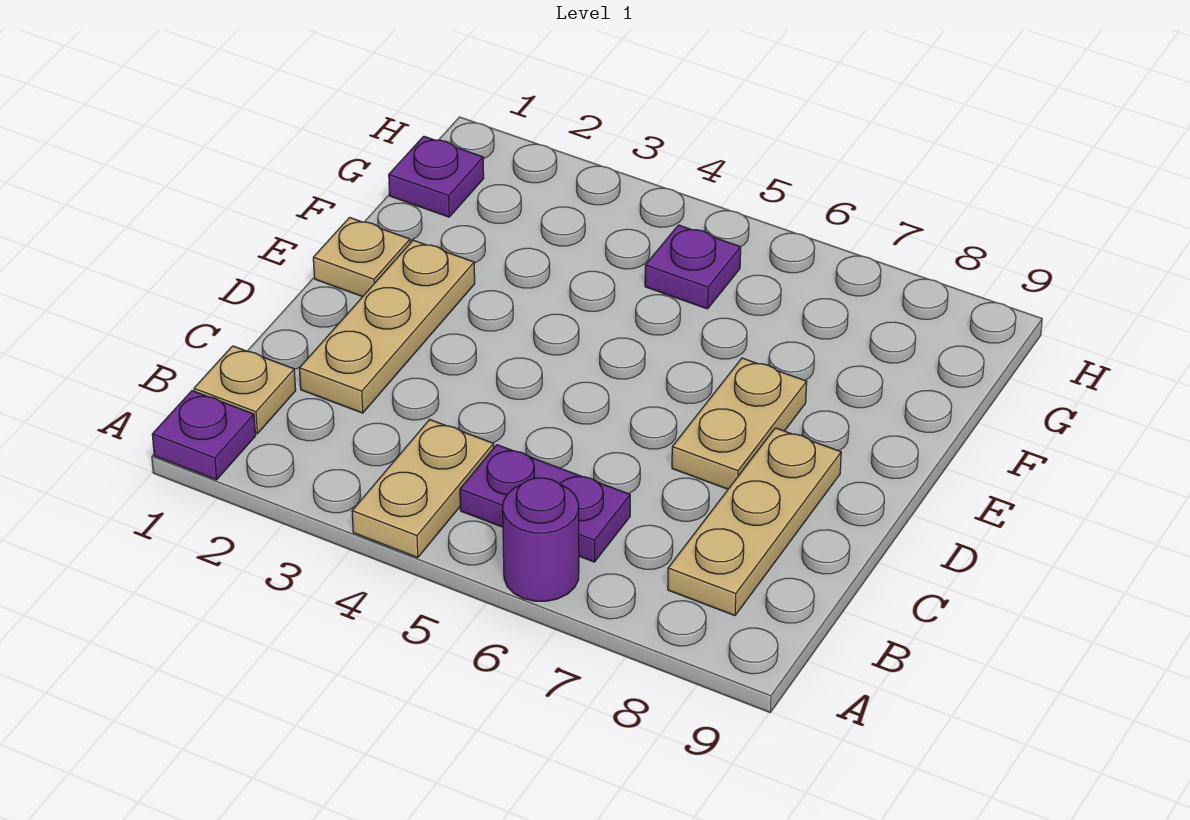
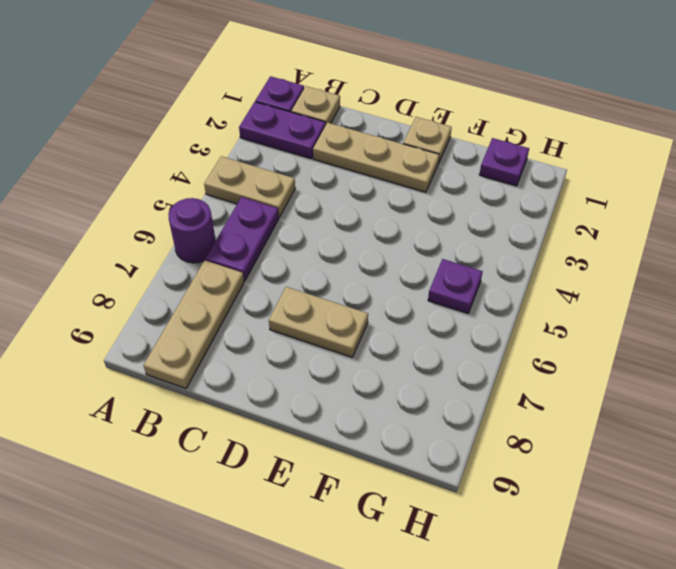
none -> purple plate A2:B2 level 1
tan plate B8:D8 level 1 -> tan plate B7:B9 level 1

